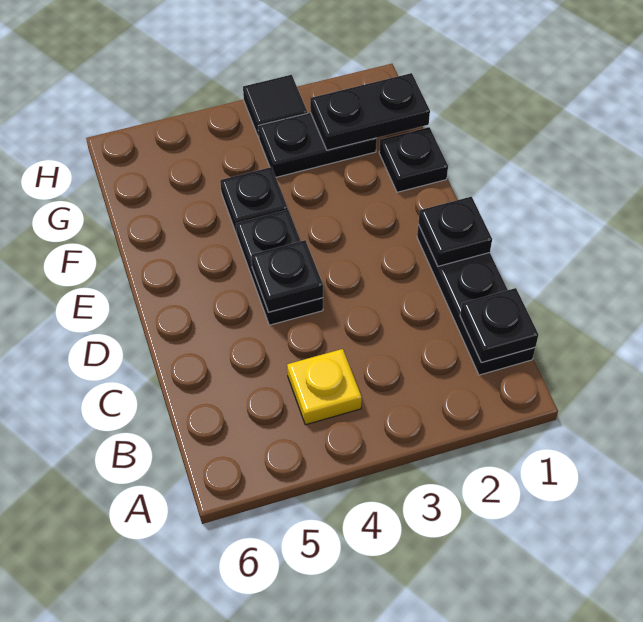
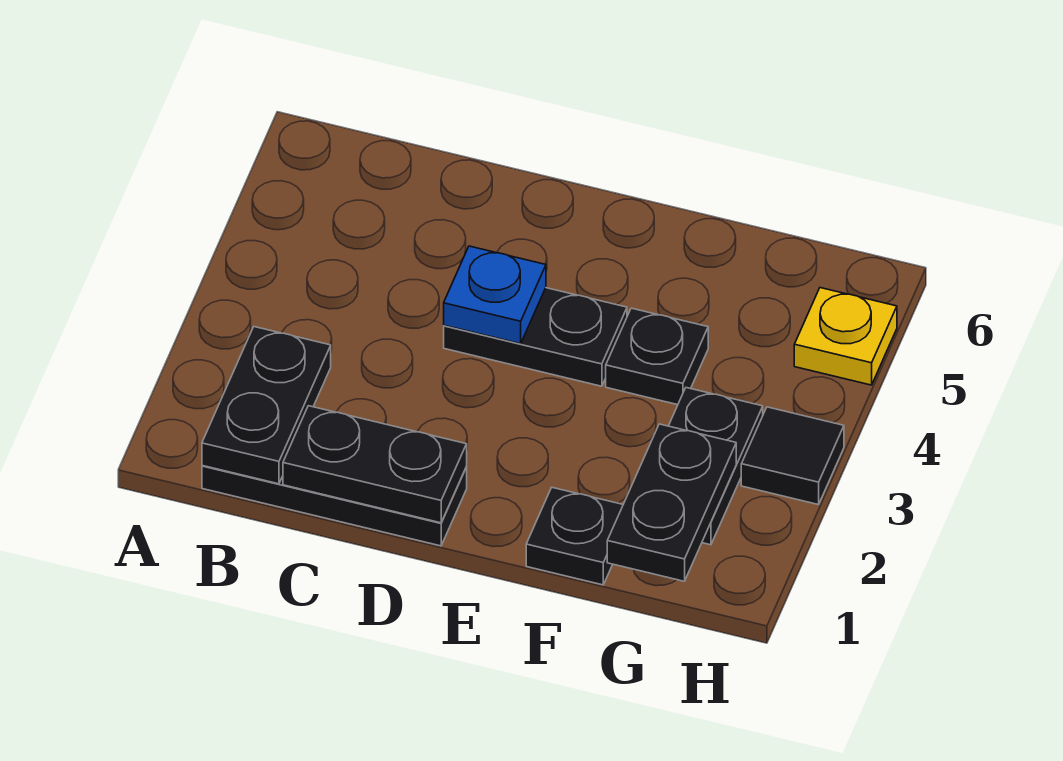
black plate B1 level 2 -> black plate B1:B2 level 2
yellow plate B4 level 1 -> yellow plate H5 level 1
black plate D1 level 2 -> black plate C1:D1 level 2
black plate D4 level 2 -> blue plate D4 level 2

